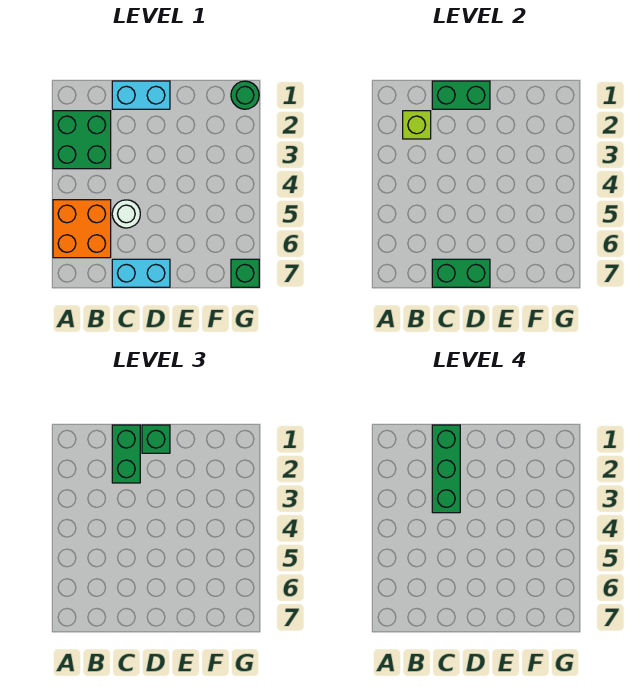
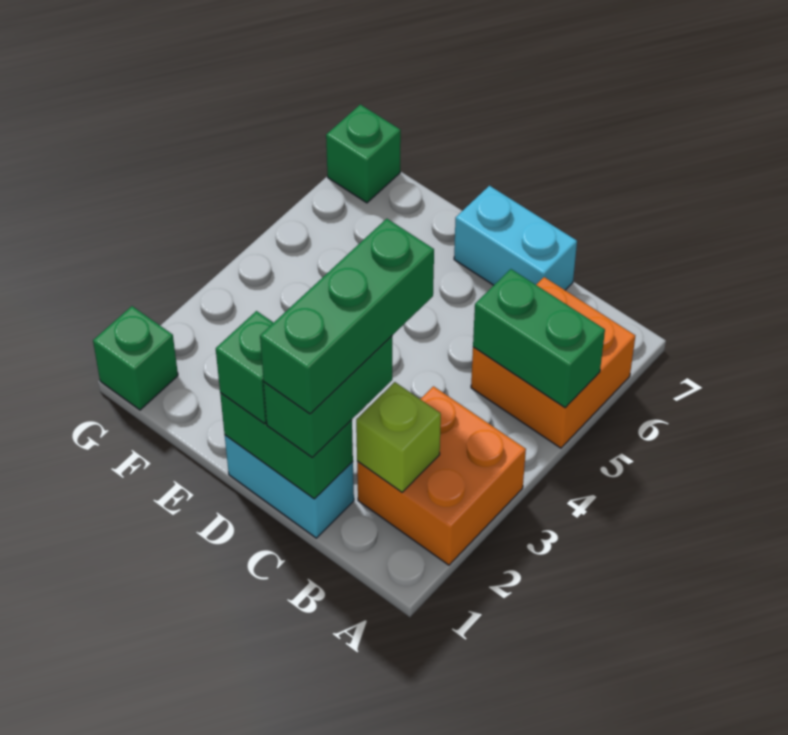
green brick A2:B3 level 1 -> orange brick A2:B3 level 1
white round brick C5 level 1 -> none
green brick C7:D7 level 2 -> green brick A5:B5 level 2
green round brick G1 level 1 -> green brick G1 level 1

